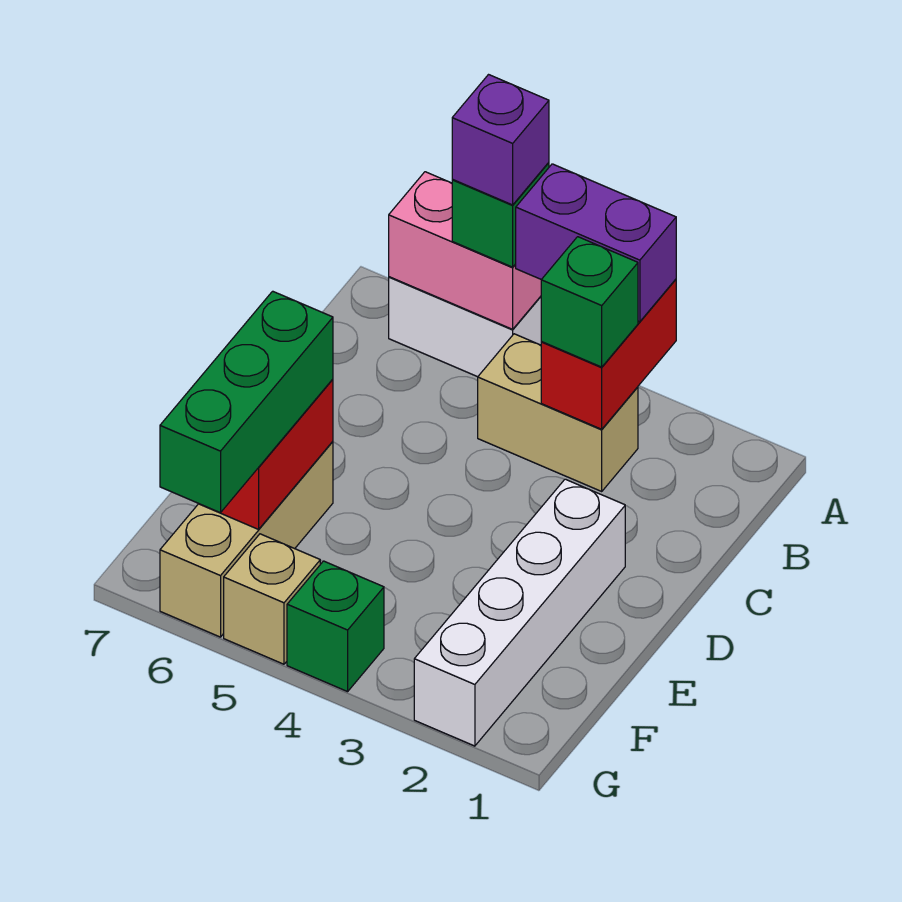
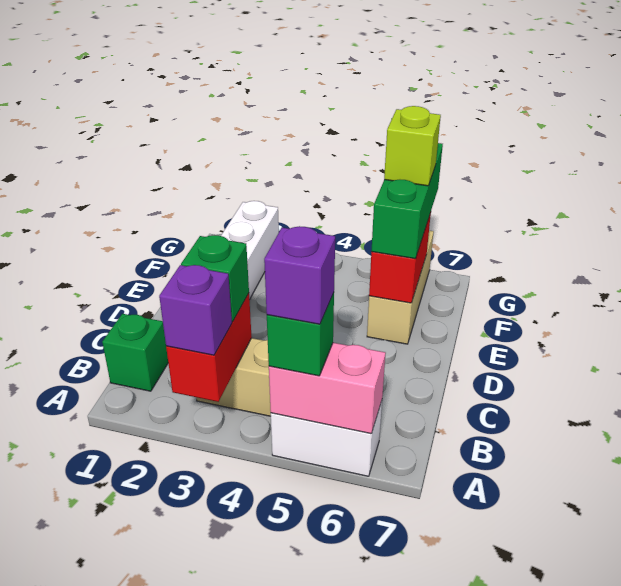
purple brick A3:A4 level 3 -> purple brick A3 level 3
none -> lime brick F6 level 4
green brick G4 level 1 -> green brick B1 level 1
tan brick G5 level 1 -> none

